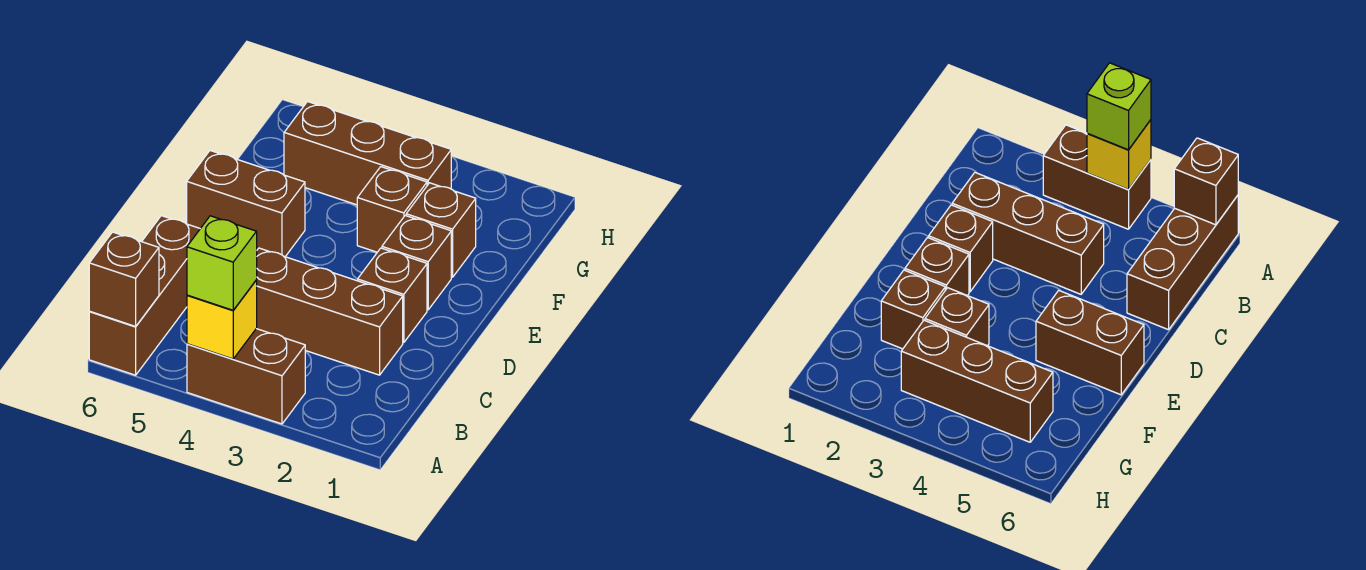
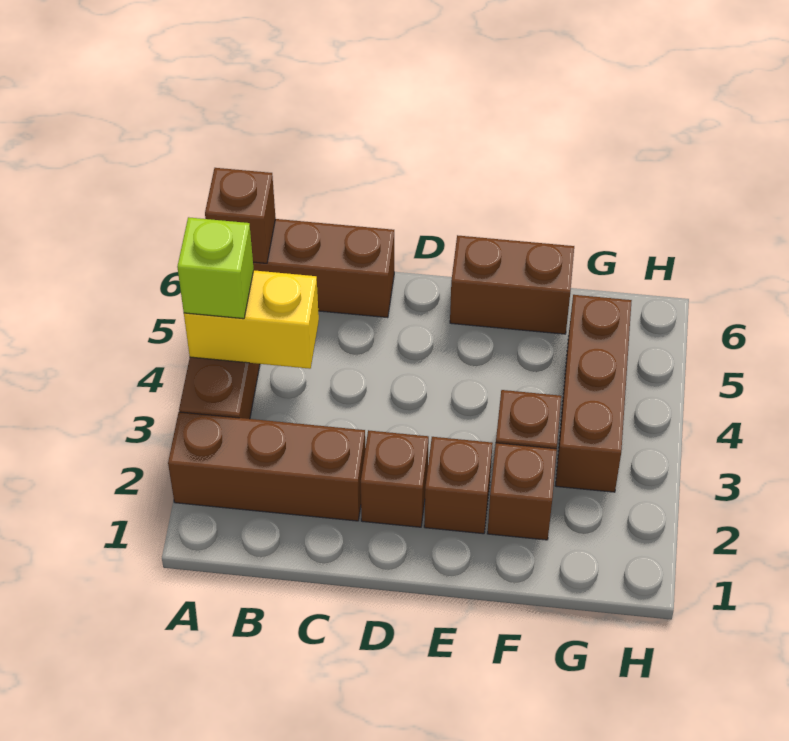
yellow brick A4 level 2 -> yellow brick A4:B4 level 2
brown brick C2:C4 level 1 -> brown brick A2:C2 level 1
brown brick E5:E6 level 1 -> brown brick E6:F6 level 1

